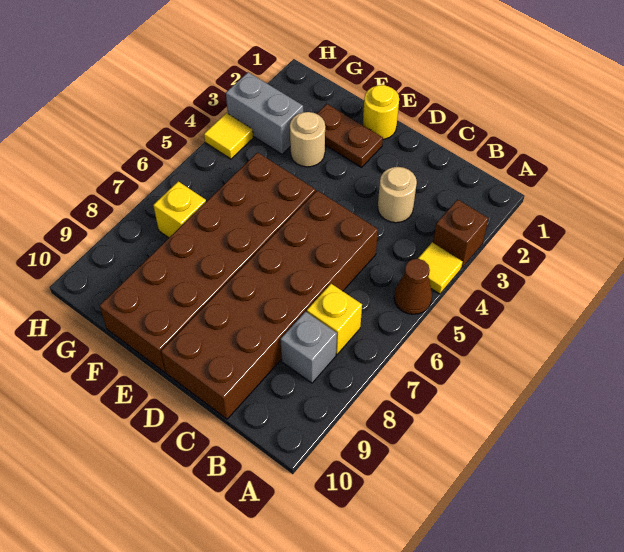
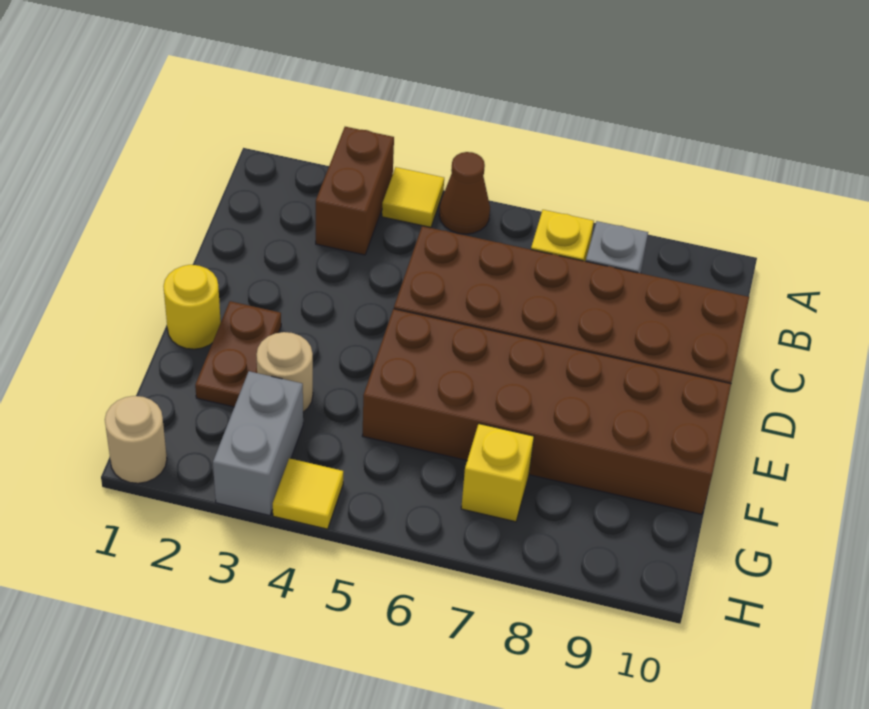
brown brick A3 level 1 -> brown brick A3:B3 level 1
tan round brick C3 level 1 -> tan round brick H1 level 1

